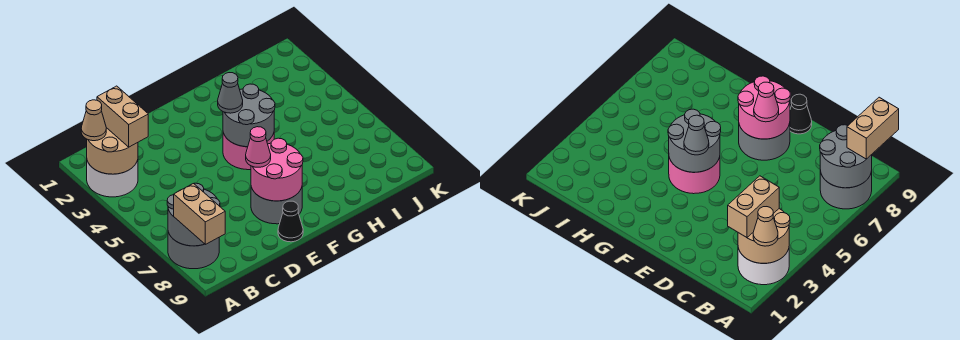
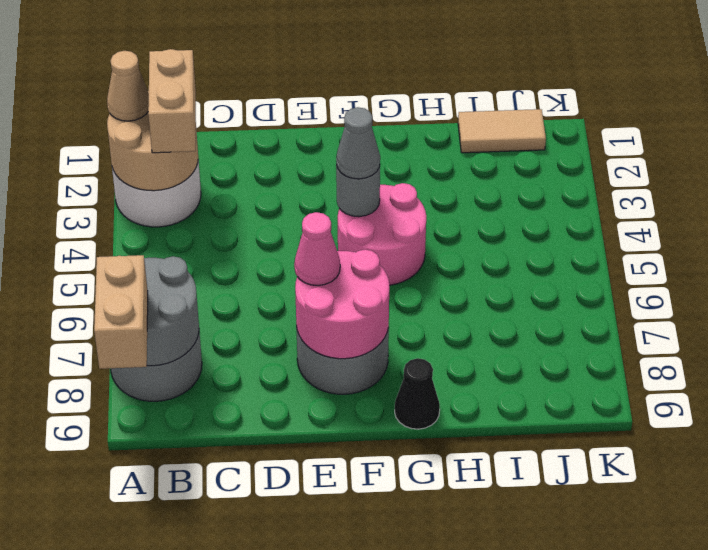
black cone E9 level 1 -> black cone G9 level 1
grey round brick F4:G5 level 2 -> grey round brick F4 level 2
none -> tan tile I1:J1 level 1

